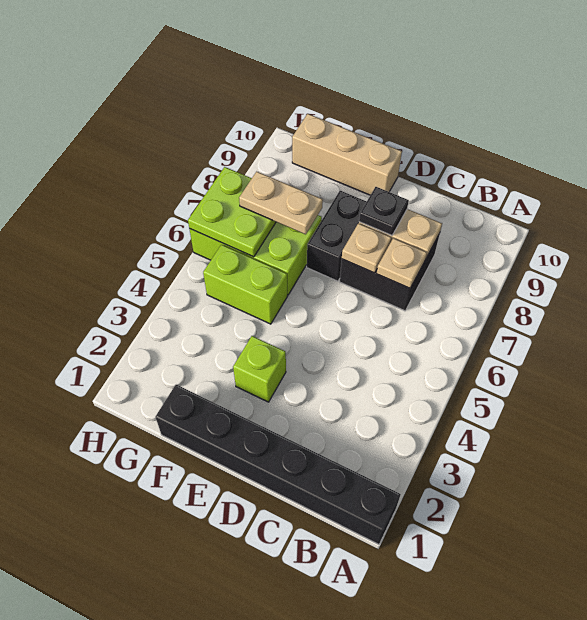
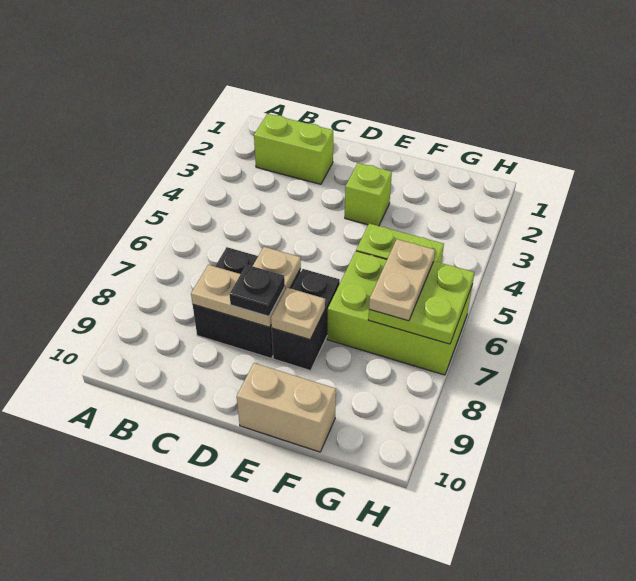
black brick A1:F1 level 1 -> none
none -> lime brick B2:C2 level 1
tan plate C7 level 2 -> tan plate E8 level 2
tan brick E10:G10 level 1 -> tan brick E10:F10 level 1
tan plate F7:G7 level 3 -> tan plate G6:G7 level 3

